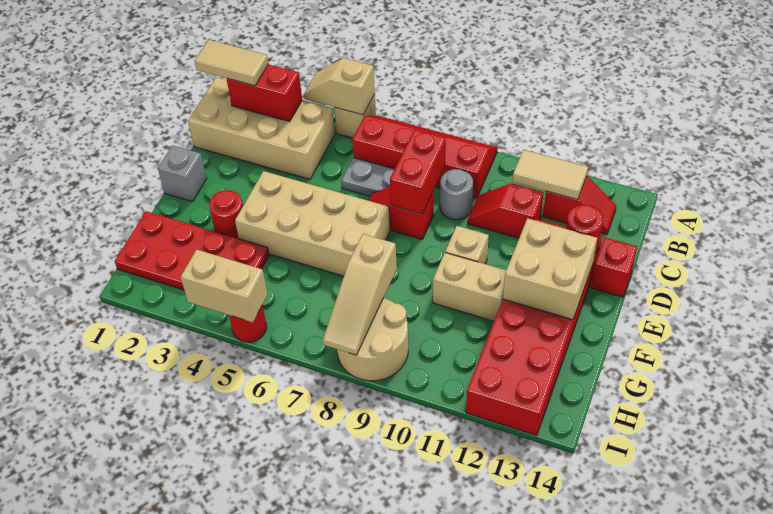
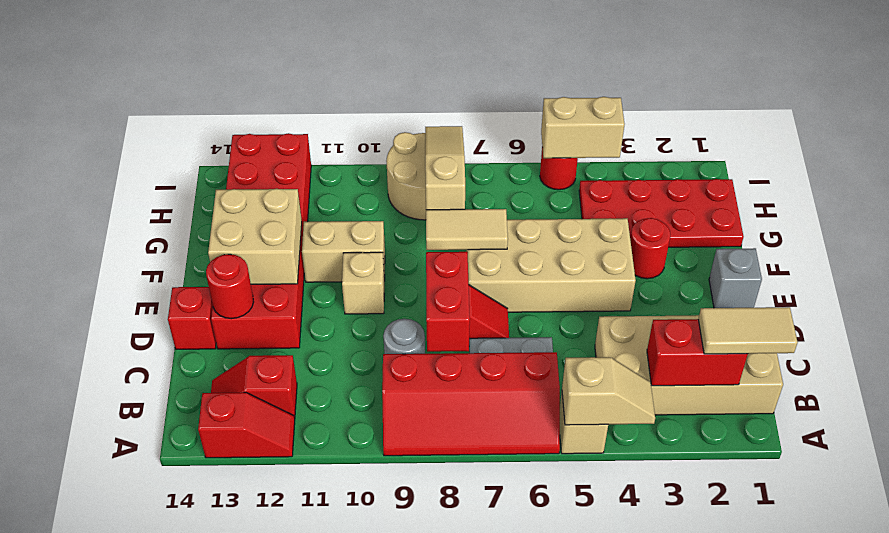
tan tile B11:B12 level 2 -> tan tile F7:F8 level 2
red slope C10:C11 level 1 top 11 -> red slope A12:A13 level 1 top 13

